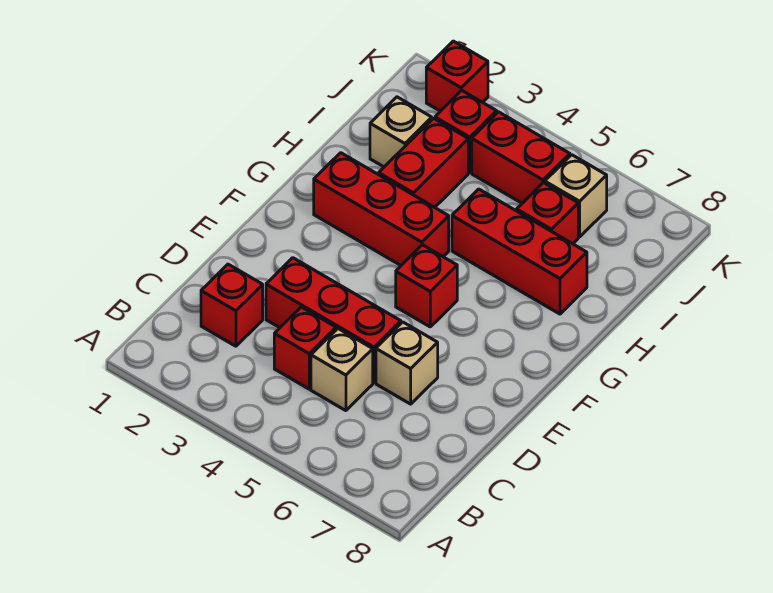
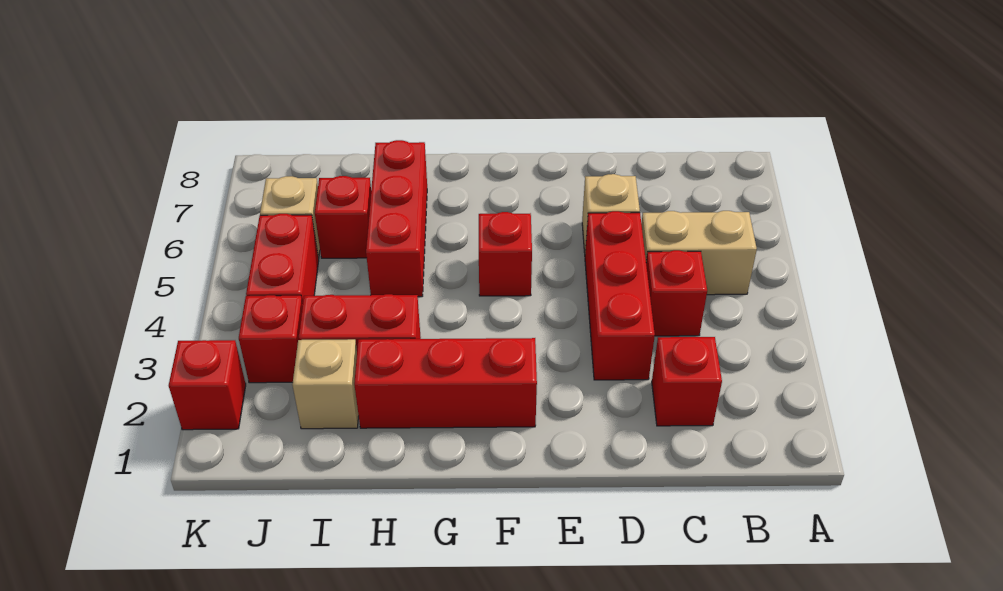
tan brick C5 level 1 -> tan brick B5:C5 level 1
red brick G2:G4 level 1 -> red brick F2:H2 level 1

